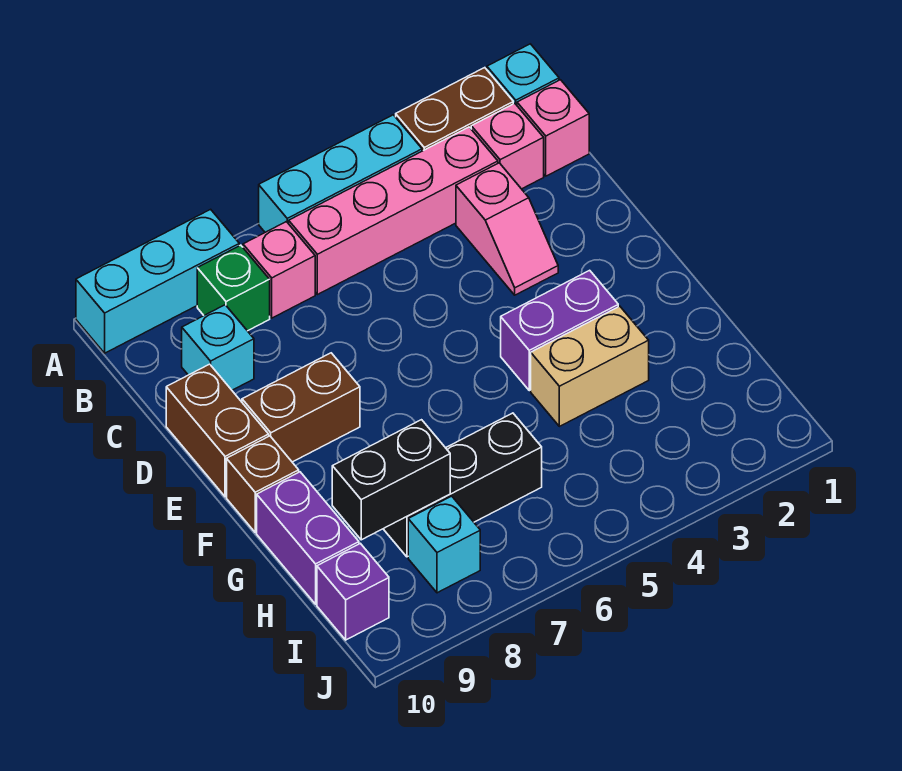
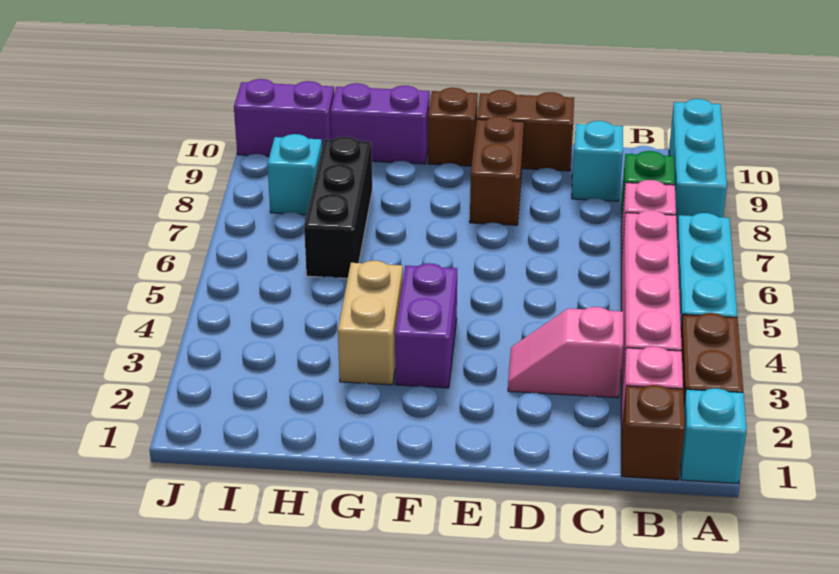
pink brick B1 level 1 -> brown brick B1 level 1
black brick H8:H9 level 2 -> none
purple brick I10 level 1 -> purple brick I10:J10 level 1

